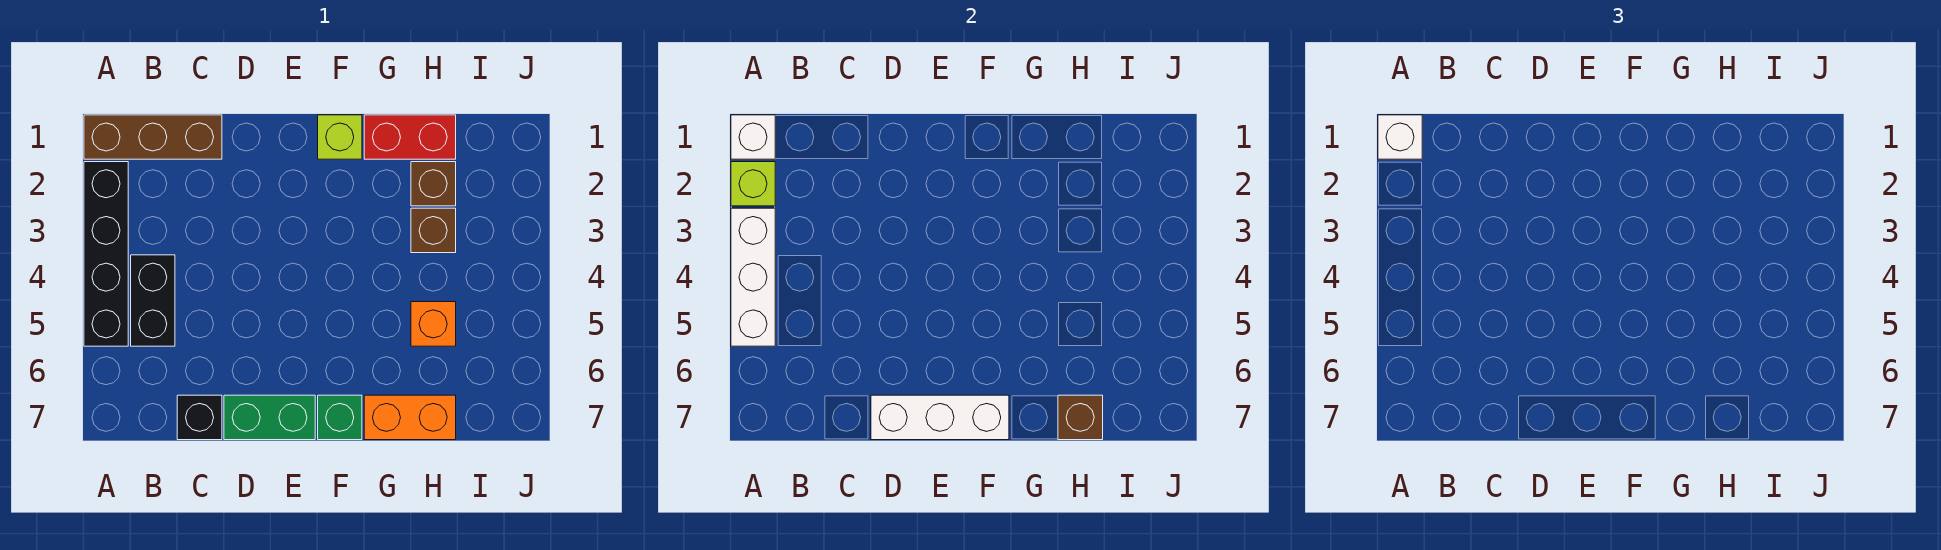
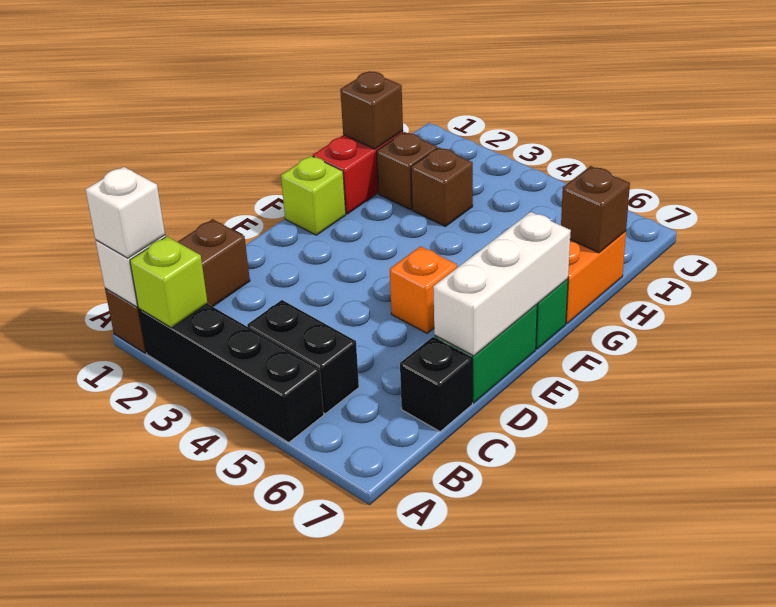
white brick A3:A5 level 2 -> none
none -> brown brick H1 level 2
orange brick H5 level 1 -> orange brick E5 level 1

